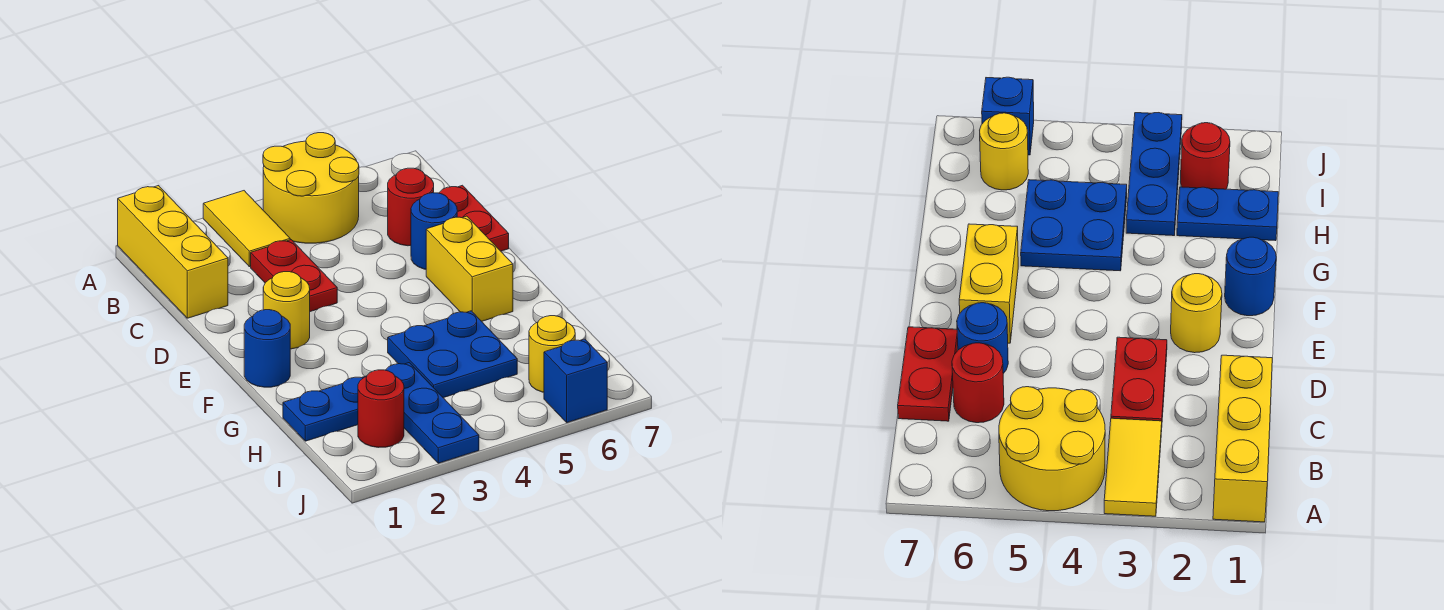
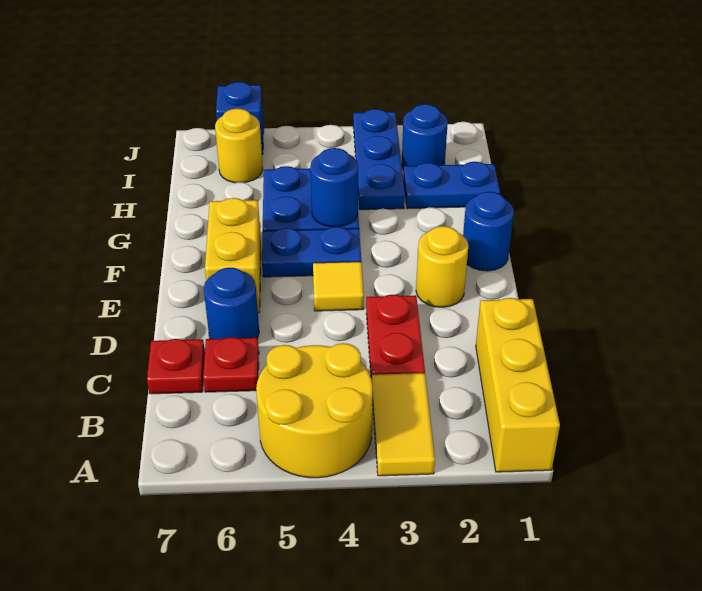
red round brick C6 level 1 -> red plate C6 level 1
red plate C7:D7 level 1 -> red plate C7 level 1
none -> yellow tile E4 level 1
none -> blue plate F4:F5 level 1
none -> blue round brick G4 level 2
red round brick I2 level 1 -> blue round brick I2 level 1

